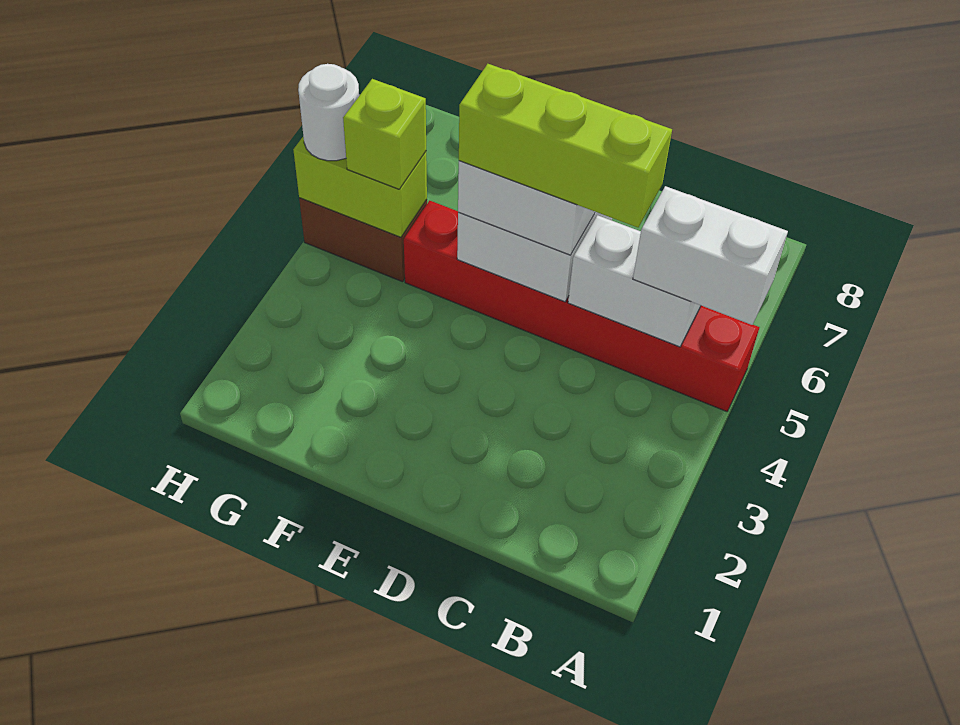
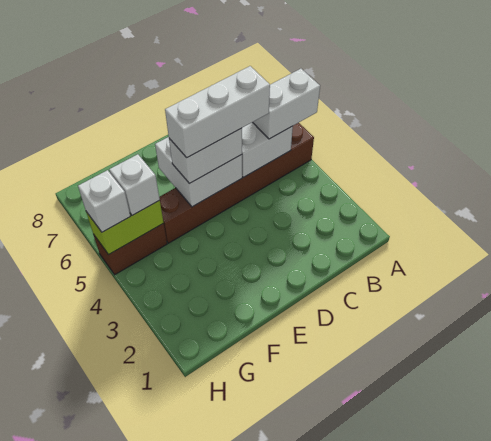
red brick A5:F5 level 1 -> brown brick A5:F5 level 1
lime brick C5:E5 level 4 -> white brick C5:E5 level 4
lime brick G5 level 3 -> white brick G5 level 3
white round brick H5 level 3 -> white brick H5 level 3

